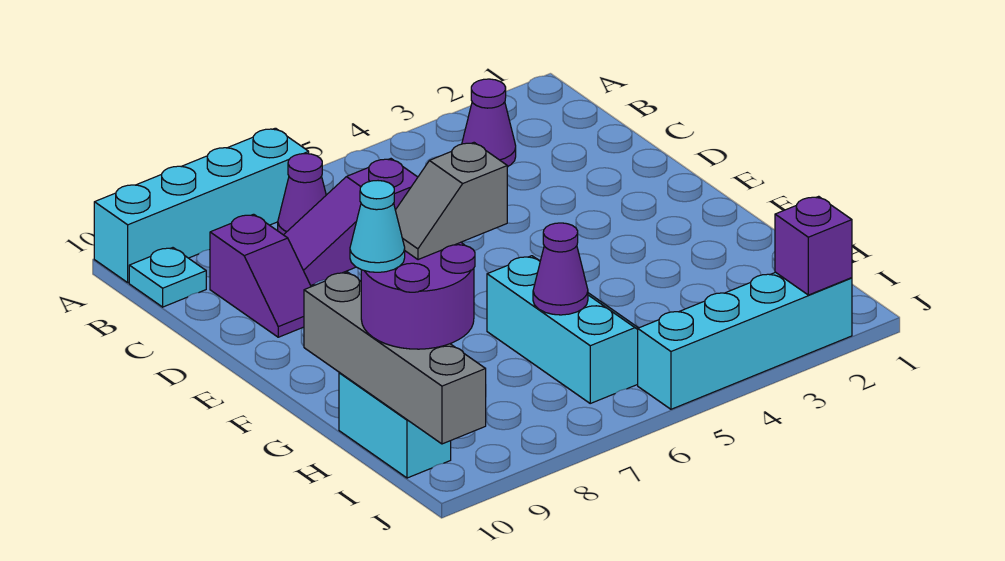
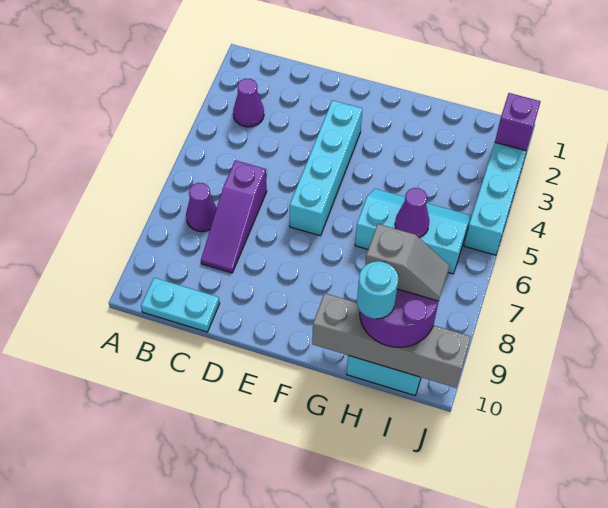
cyan brick A7:A10 level 1 -> cyan brick E3:E6 level 1
cyan plate B10 level 1 -> cyan plate B10:C10 level 1
purple slope C9:D9 level 1 top C -> none
grey slope H8:H9 level 4 top 8 -> grey slope H9:I9 level 4 top H
cyan cone H10 level 4 -> cyan round brick H10 level 4

